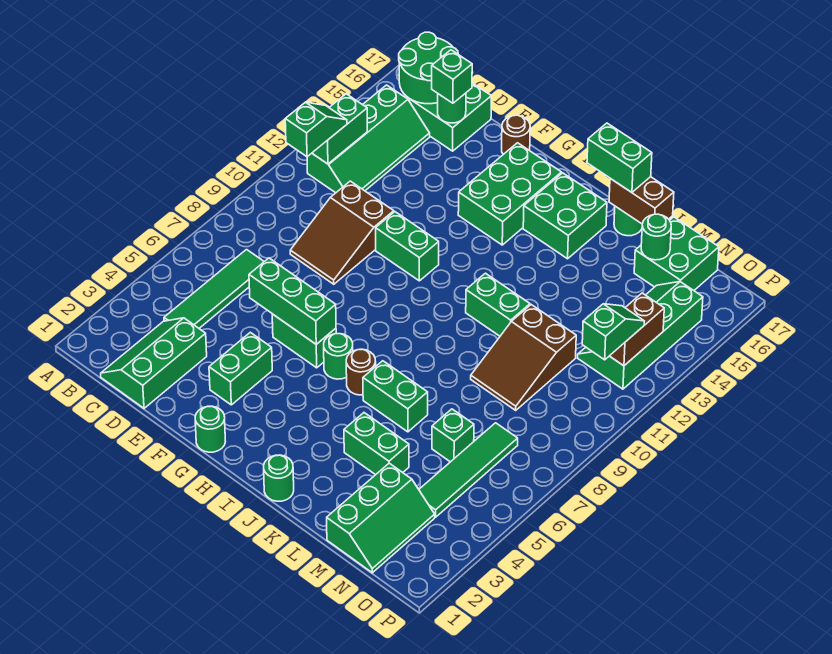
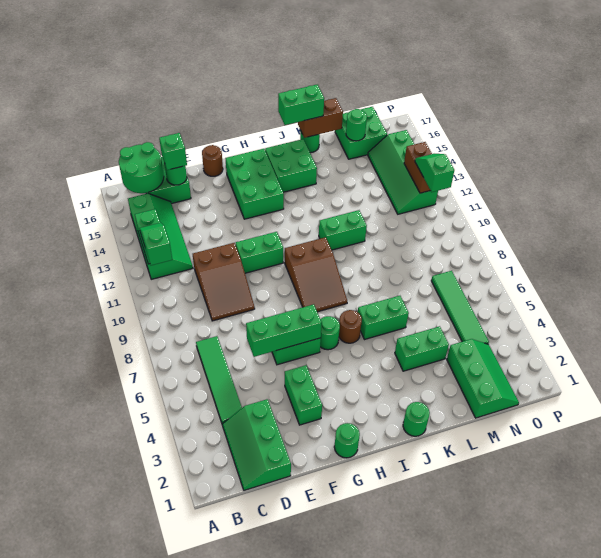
brown slope L9:M11 level 1 top 11 -> brown slope H8:I10 level 1 top 10
green brick M6 level 1 -> none

